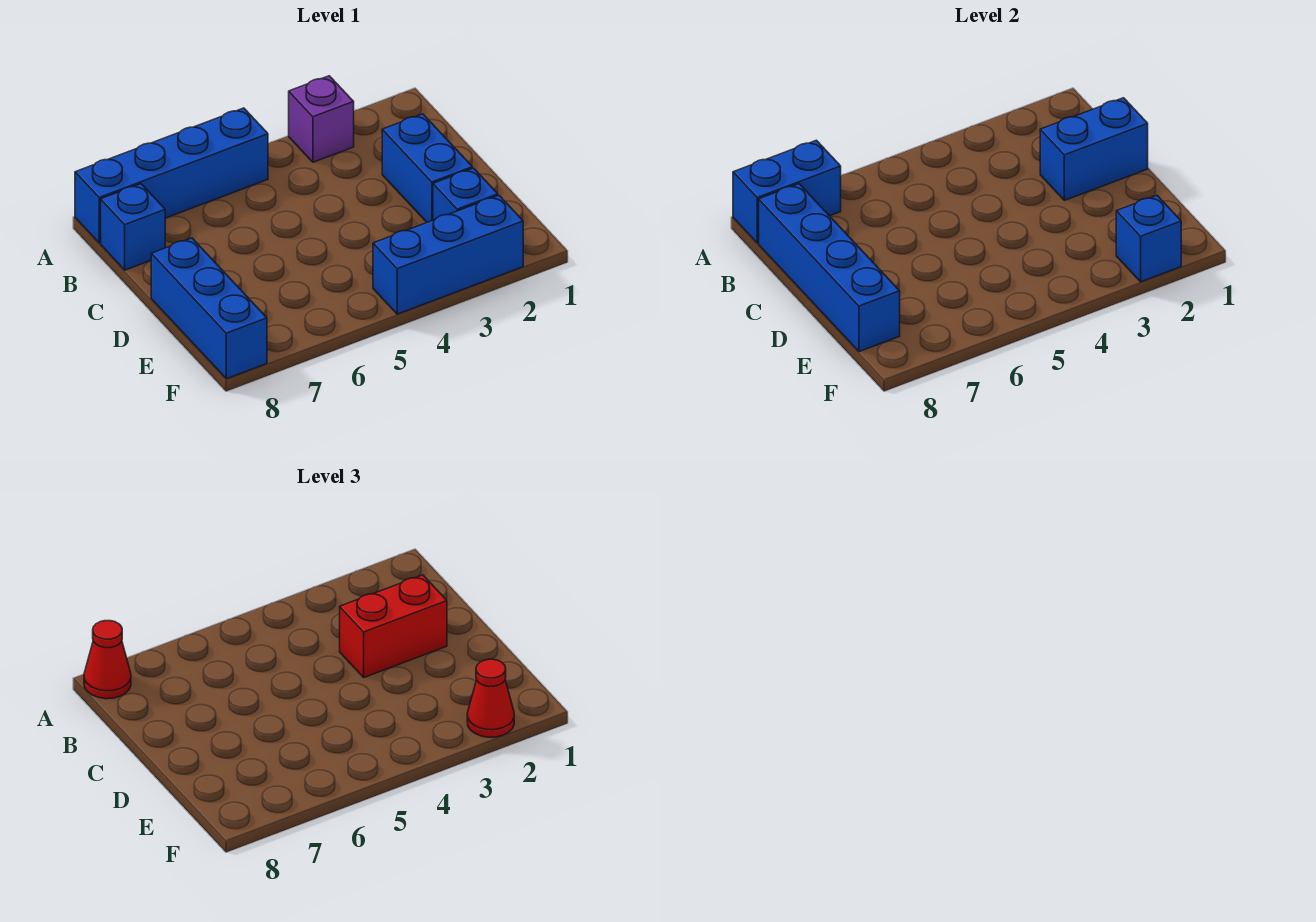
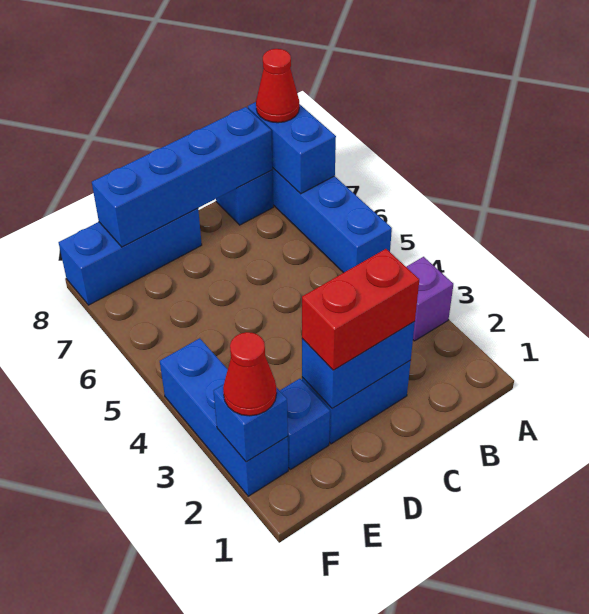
blue brick C1:C2 level 2 -> blue brick C2:D2 level 2
red brick C2:C3 level 3 -> red brick C2:D2 level 3

